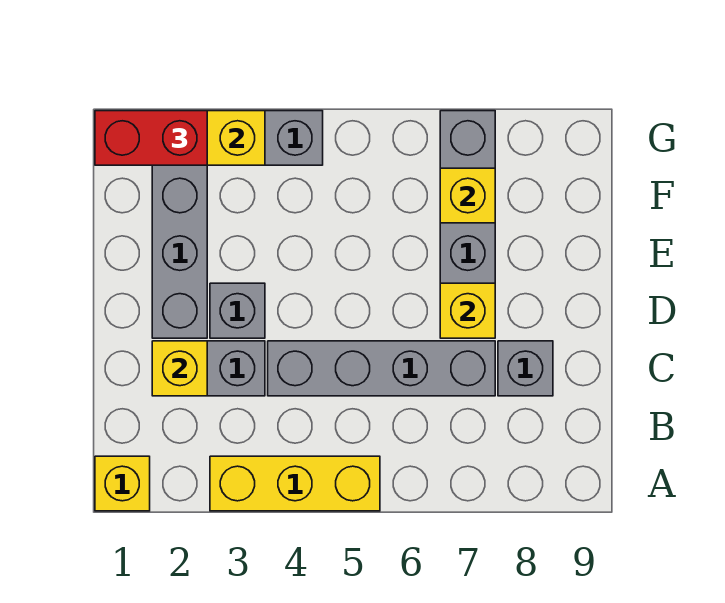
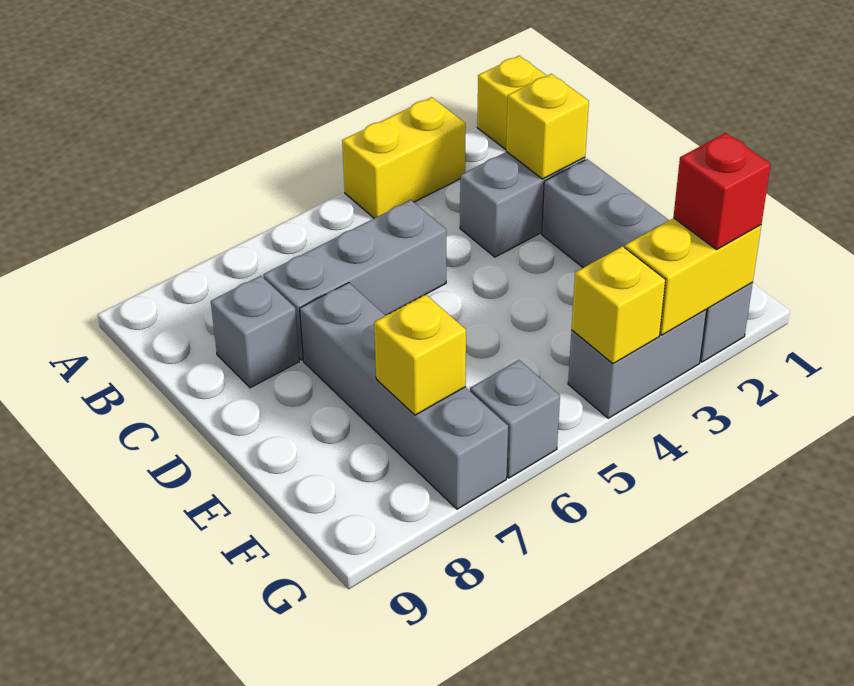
yellow brick A3:A5 level 1 -> yellow brick A3:A4 level 1
grey brick C4:C7 level 1 -> grey brick C5:C7 level 1
grey brick D3 level 1 -> grey brick G6 level 1
yellow brick D7 level 2 -> yellow brick G4 level 2
red brick G1:G2 level 3 -> red brick G2 level 3

